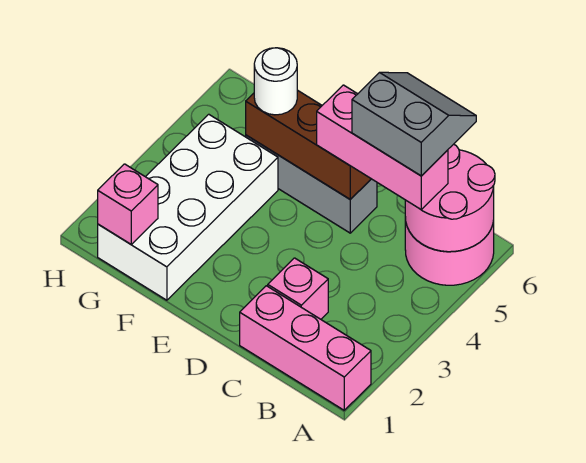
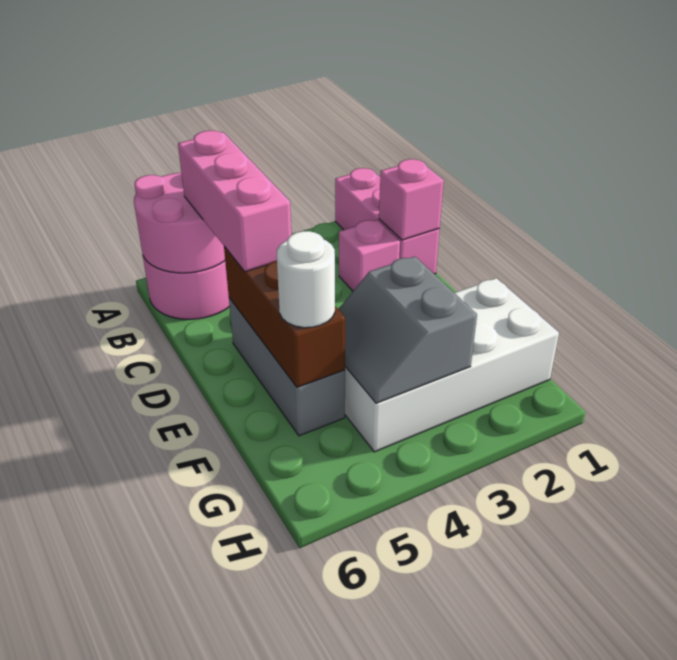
grey slope B5:C6 level 4 top 5 -> grey slope F3:G4 level 2 top 3
pink brick G1 level 2 -> pink brick C1 level 2

